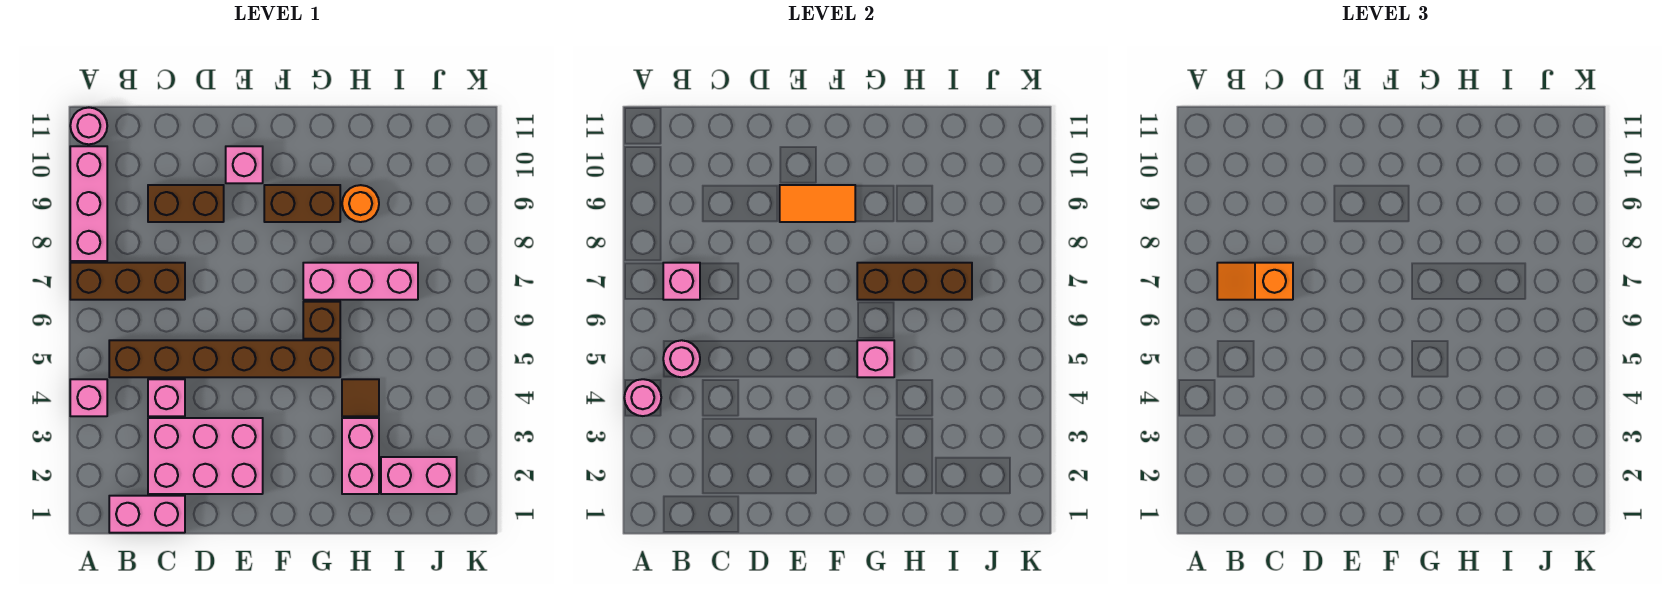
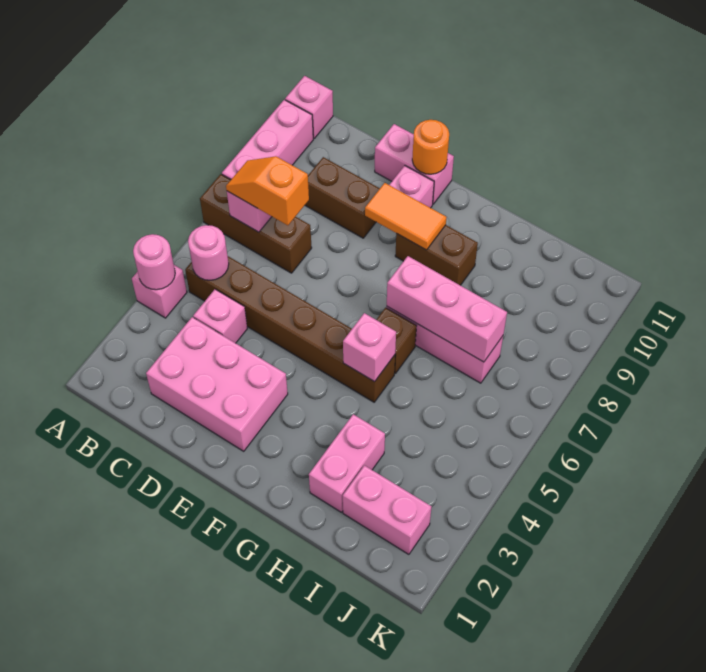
pink round brick A11 level 1 -> pink brick A11 level 1
pink brick B1:C1 level 1 -> pink brick D11:E11 level 1
brown brick G7:I7 level 2 -> pink brick G7:I7 level 2
brown tile H4 level 1 -> none
orange round brick H9 level 1 -> orange round brick E11 level 2

